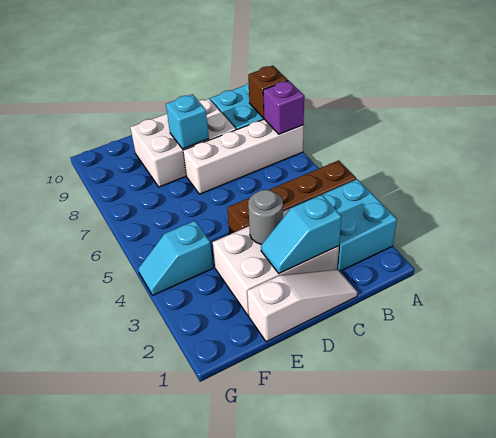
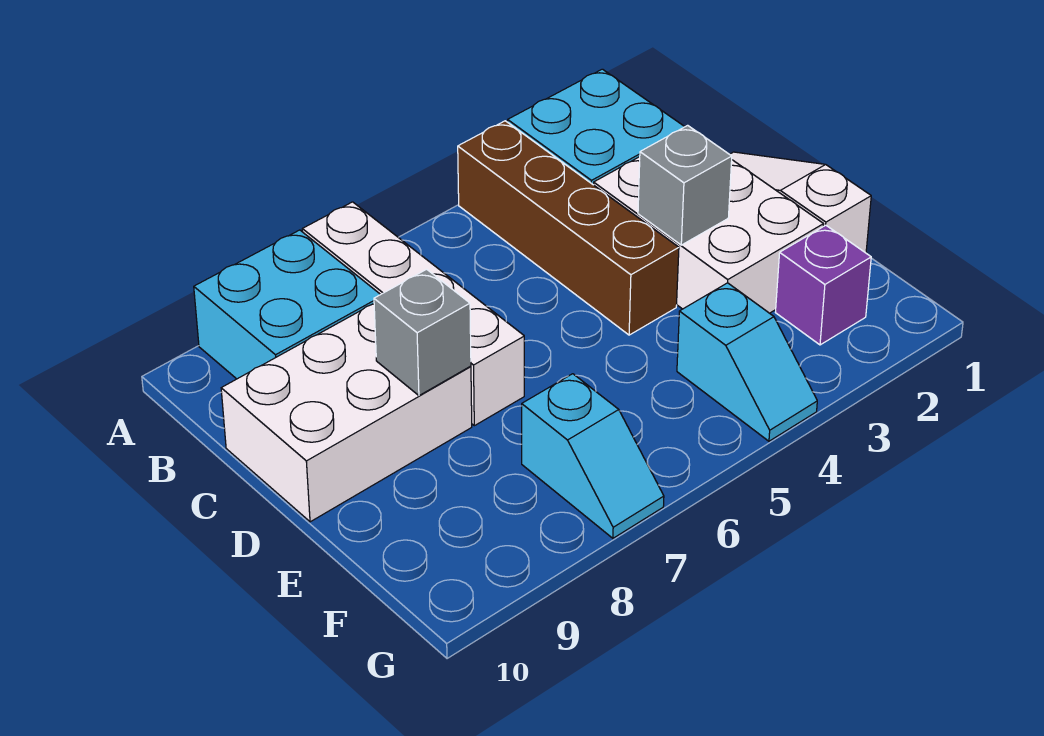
purple brick A7 level 2 -> purple brick F2 level 1
brown brick A8 level 2 -> none
cyan slope C2:D2 level 2 top C -> cyan slope F7:G7 level 1 top F
white brick C8:E9 level 1 -> white brick C8:D10 level 1
grey round brick D3 level 2 -> grey brick D3 level 2
cyan brick D8 level 2 -> grey brick D8 level 2

